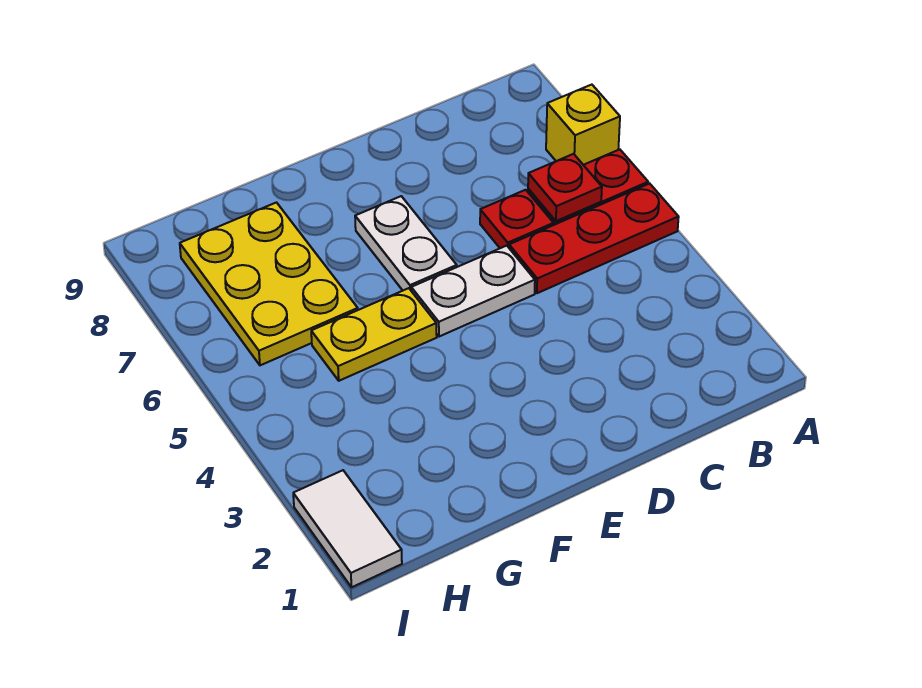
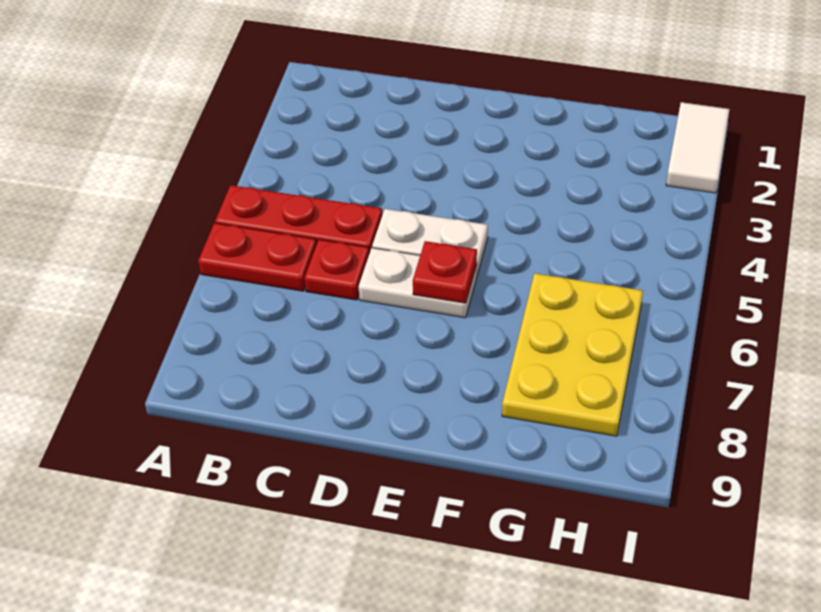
yellow brick A7 level 1 -> none
red plate B6 level 2 -> red plate E6 level 2
white plate E6:E7 level 1 -> white plate D6:E6 level 1
yellow plate F5:G5 level 1 -> none

